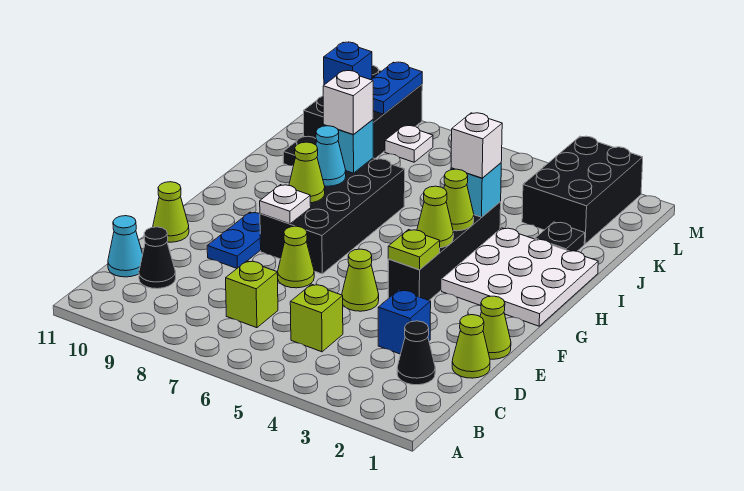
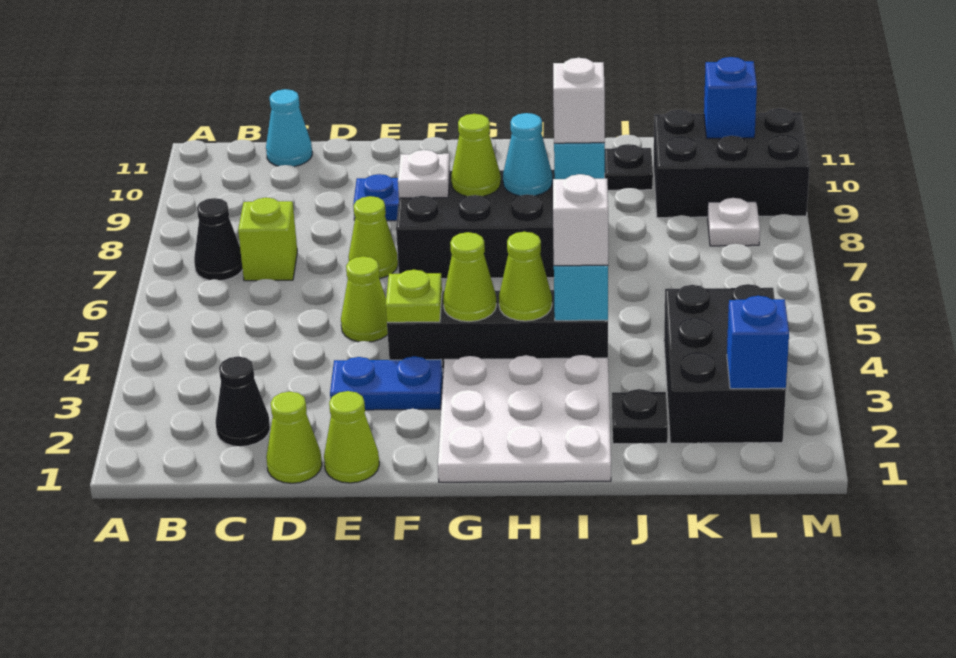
lime brick C5 level 1 -> none
black cone C10 level 1 -> black cone B7 level 1
blue brick D3 level 1 -> blue brick L2 level 2
lime cone E11 level 1 -> none
black brick K2:M3 level 1 -> black brick K2:L4 level 1
blue plate L9:M9 level 2 -> blue plate E3:F3 level 1

